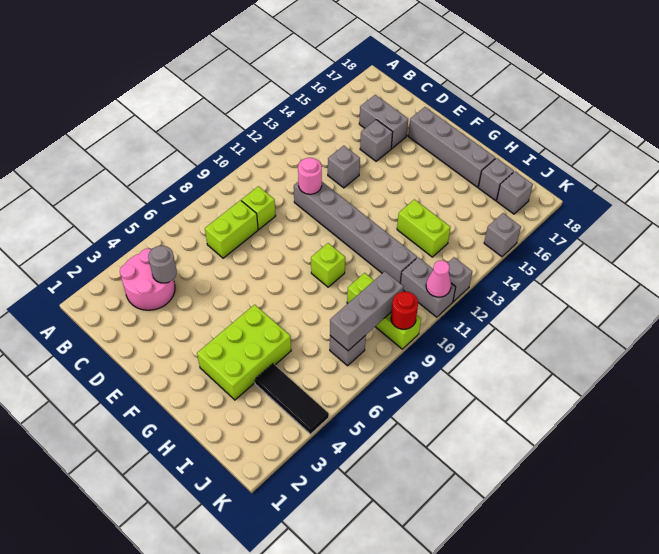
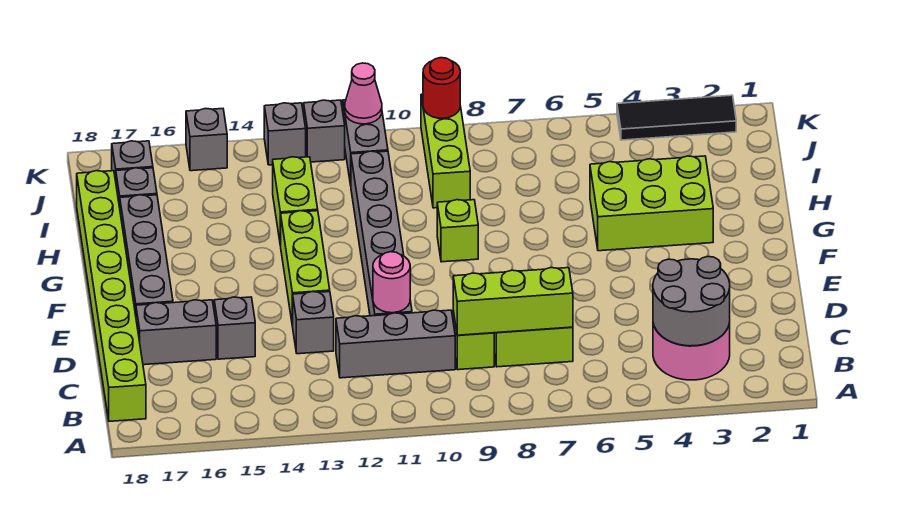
none -> lime brick B18:I18 level 1
grey round brick C4 level 2 -> grey round brick B3:C4 level 2
none -> lime brick C7:C9 level 2
grey brick C16:D16 level 1 -> grey brick D16:D17 level 1
none -> lime brick E13:G13 level 1
black tile I4:K4 level 1 -> black tile K2:K4 level 1
grey brick J7 level 1 -> grey brick K13 level 1
grey brick J7:J9 level 2 -> grey brick C10:C12 level 1

